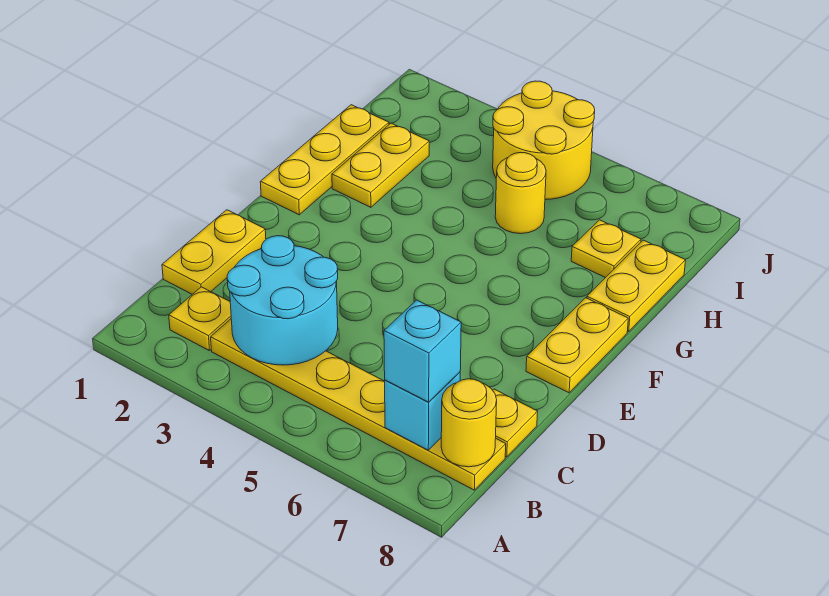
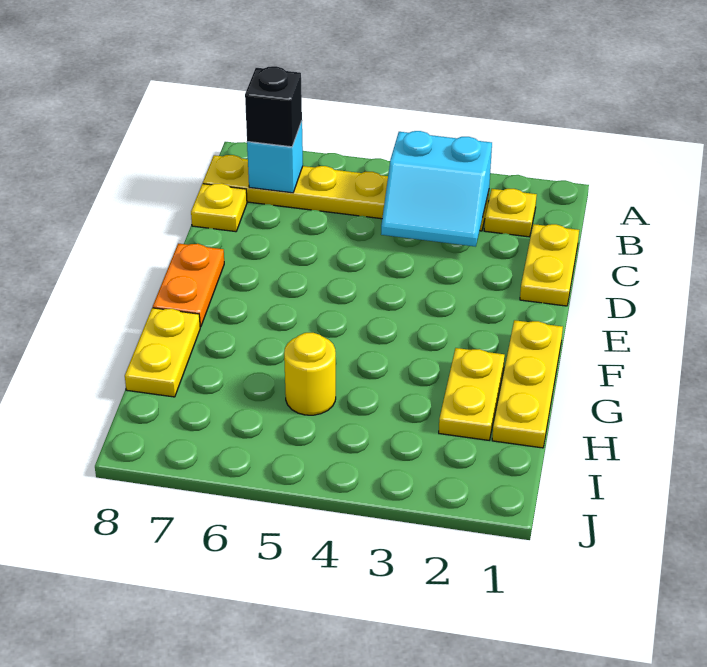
cyan round brick B3:C4 level 2 -> cyan slope B3:C4 level 2 top B
cyan brick B7 level 3 -> black brick B7 level 3
yellow round brick B8 level 2 -> none
yellow plate E8:F8 level 1 -> orange plate E8:F8 level 1
yellow plate H7 level 1 -> none
yellow round brick I4:J5 level 1 -> none

